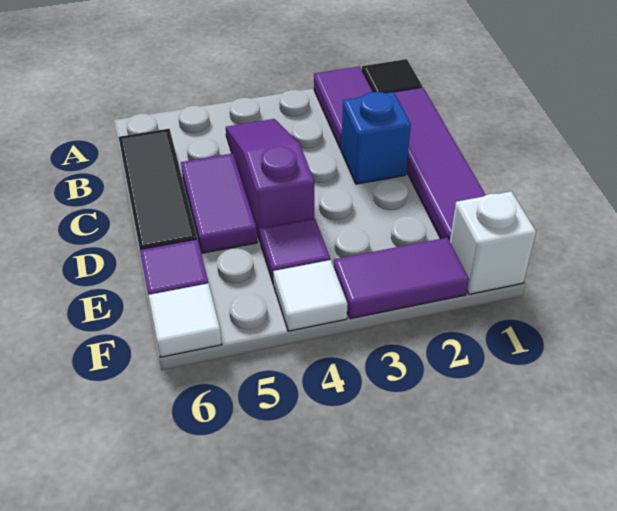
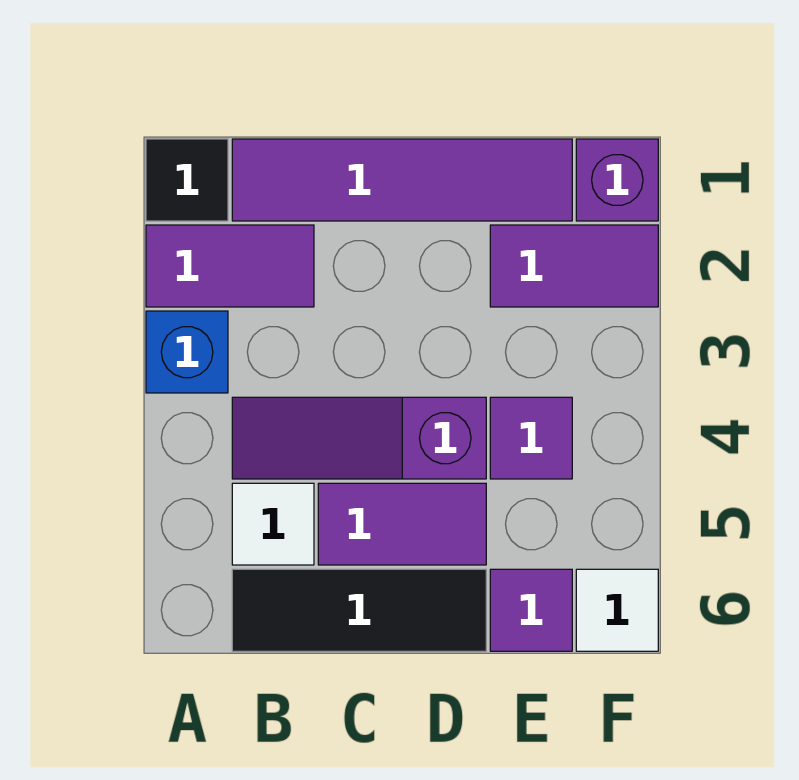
blue brick C2 level 1 -> blue brick A3 level 1
white brick F1 level 1 -> purple brick F1 level 1
purple tile F2:F3 level 1 -> purple tile E2:F2 level 1
white tile F4 level 1 -> white tile B5 level 1

